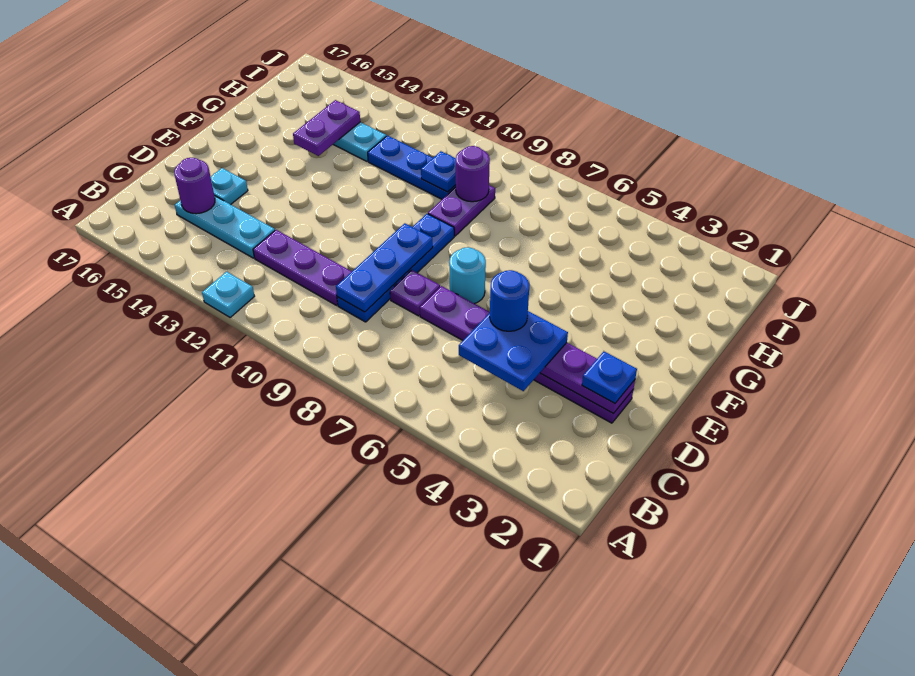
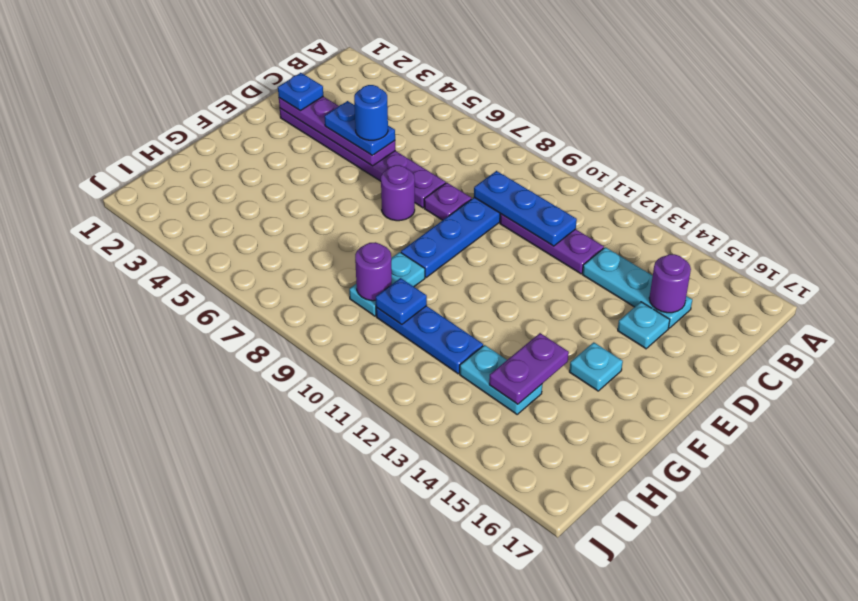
cyan plate A12 level 1 -> cyan plate F15 level 1
blue plate C4:D5 level 3 -> blue plate D4:D5 level 3
blue plate C9:E9 level 2 -> blue plate C9:C11 level 2
cyan round brick E7 level 1 -> purple round brick E7 level 1
purple plate G9:H9 level 1 -> cyan plate G9:H9 level 1

